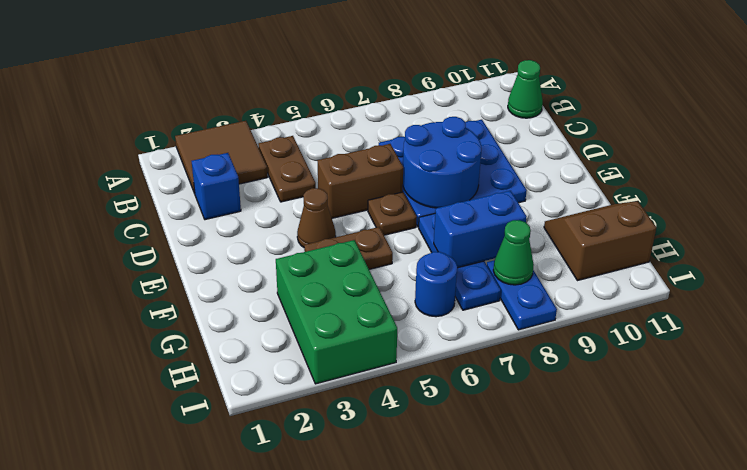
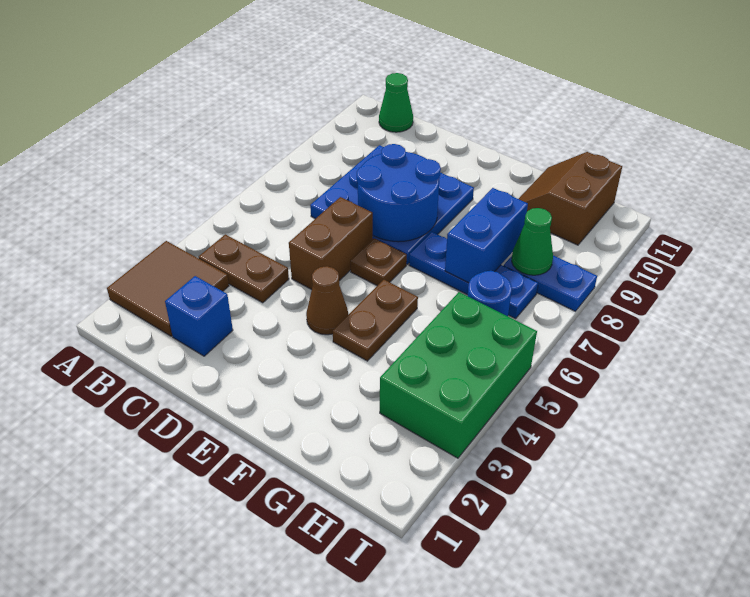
green brick G3:I4 level 1 -> green brick H3:I5 level 1

